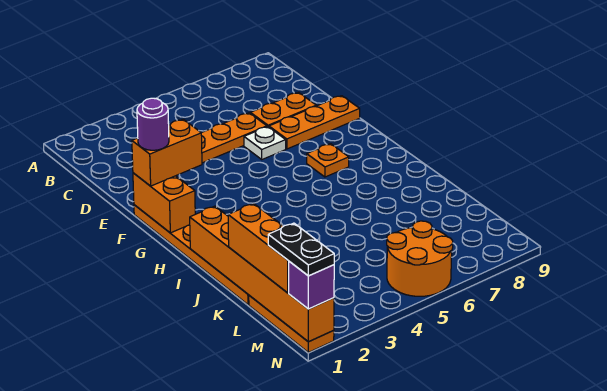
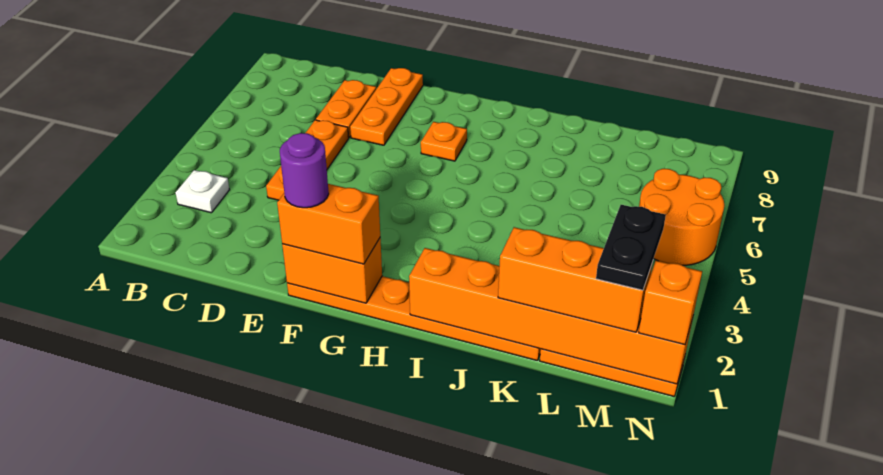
white plate E6 level 1 -> white plate B3 level 1
orange brick F1:F2 level 3 -> orange brick F1:G1 level 3
black plate M1:N1 level 4 -> black plate M1:M2 level 4
purple brick N1 level 3 -> orange brick N1 level 3

